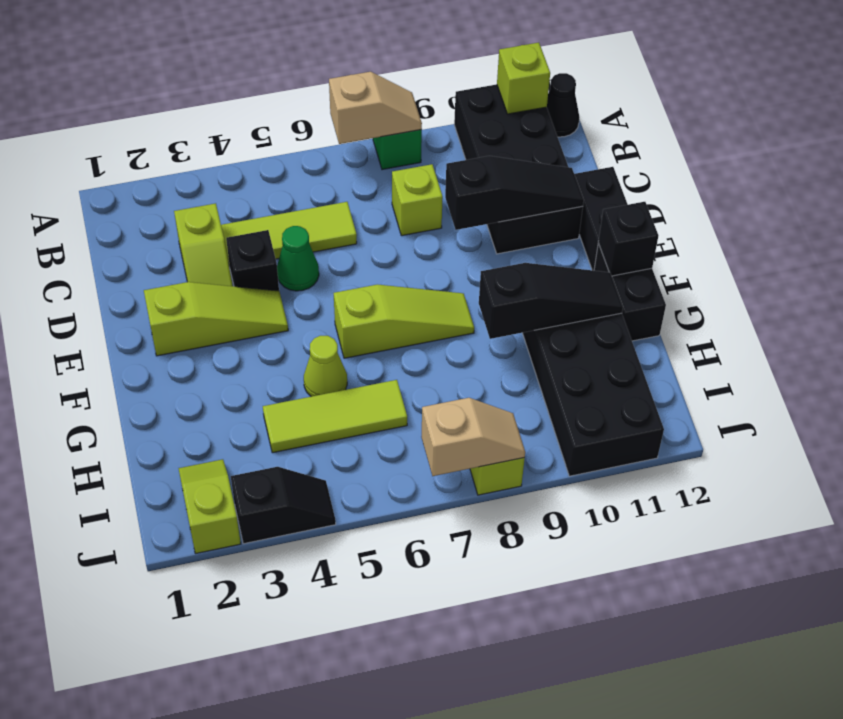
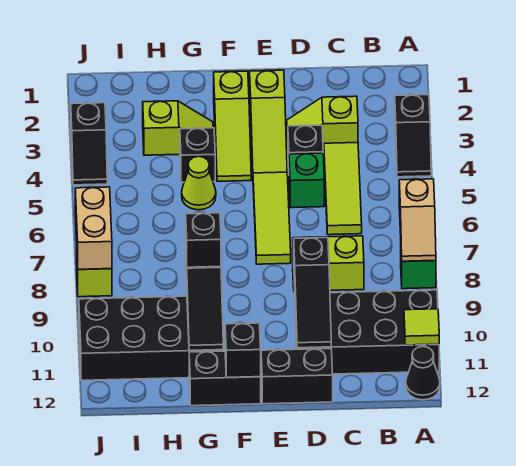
none -> black slope A3:A4 level 1 top 3
lime brick A11 level 2 -> lime tile A11 level 2
lime brick C8 level 1 -> lime brick C8:D8 level 1
green cone D5 level 1 -> green brick D5 level 1
lime slope F6:F8 level 1 top 6 -> lime slope F2:F4 level 1 top 2
none -> black brick G4 level 1
none -> black brick G9 level 3
lime tile H4:H6 level 1 -> lime tile E5:E7 level 1
lime slope I2:J2 level 1 top J -> lime slope G3:H3 level 1 top H
tan slope J7:J8 level 2 top 7 -> tan brick J7:J8 level 2

